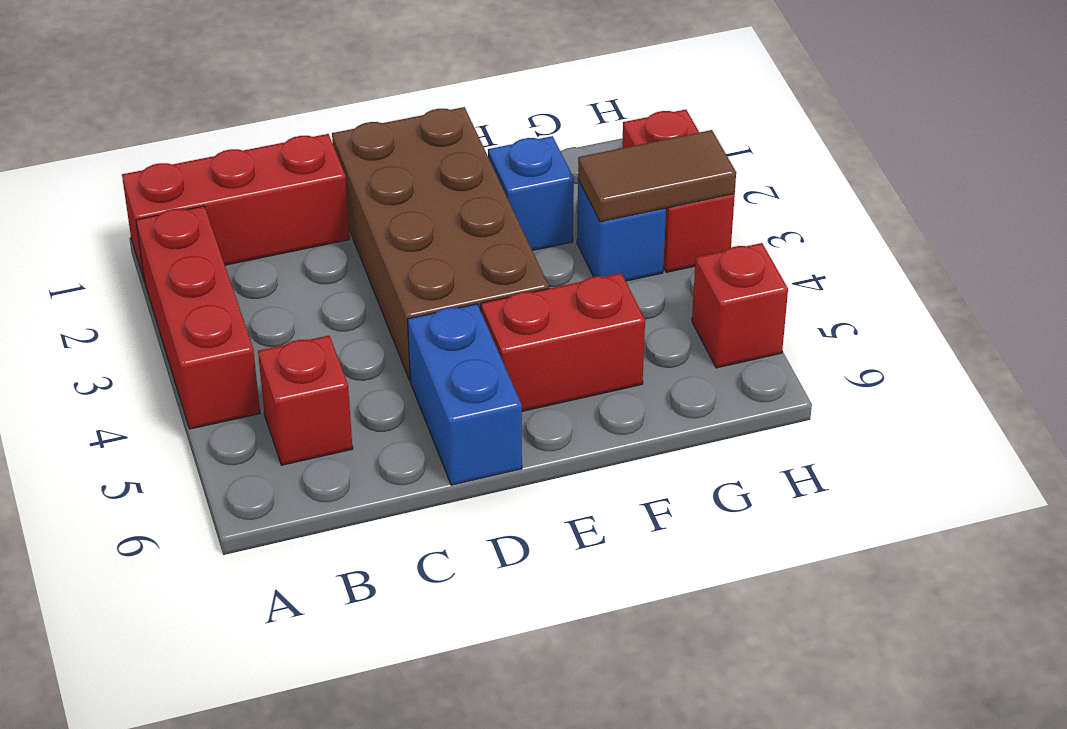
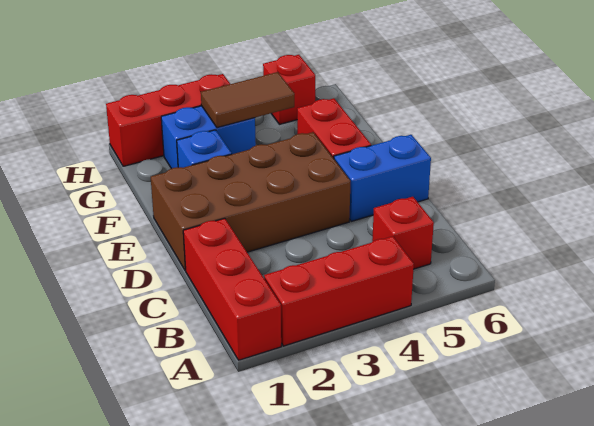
blue brick G3 level 1 -> blue brick G2:G3 level 1
brown tile G3:H3 level 2 -> brown tile G3:G4 level 2
red brick H2:H3 level 1 -> red brick H1:H3 level 1

